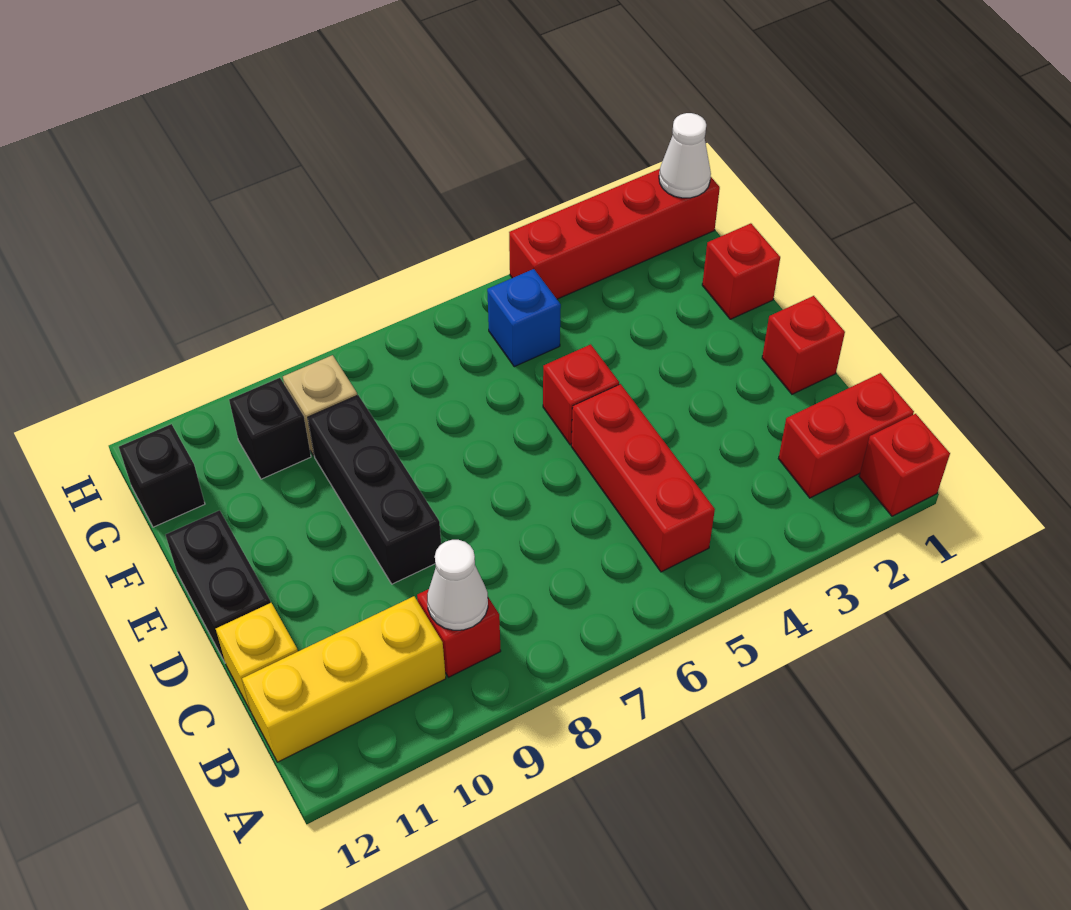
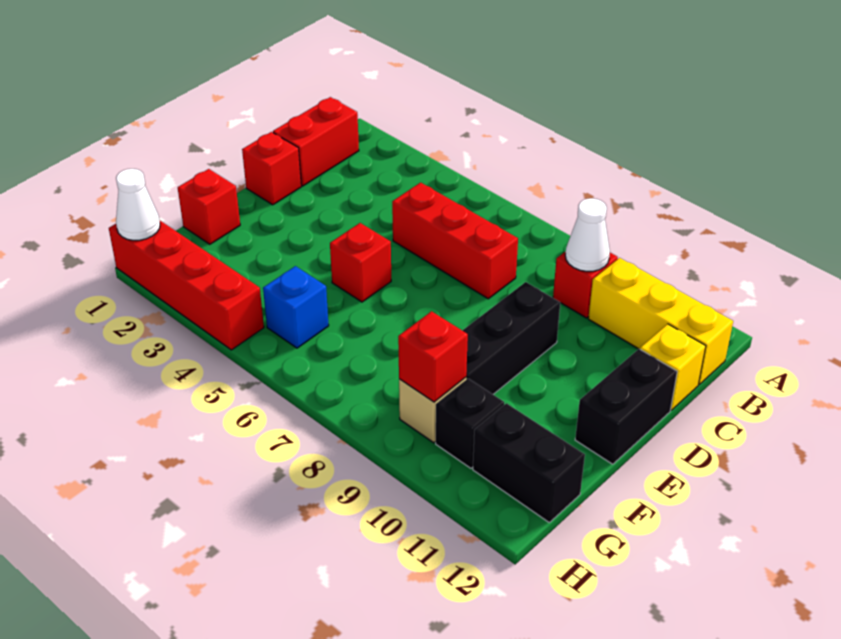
red brick A1 level 1 -> red brick G9 level 2
red brick B1:B2 level 1 -> red brick B1:C1 level 1
red brick B5:D5 level 1 -> red brick C5:C7 level 1
black brick G12 level 1 -> black brick G11:G12 level 1

